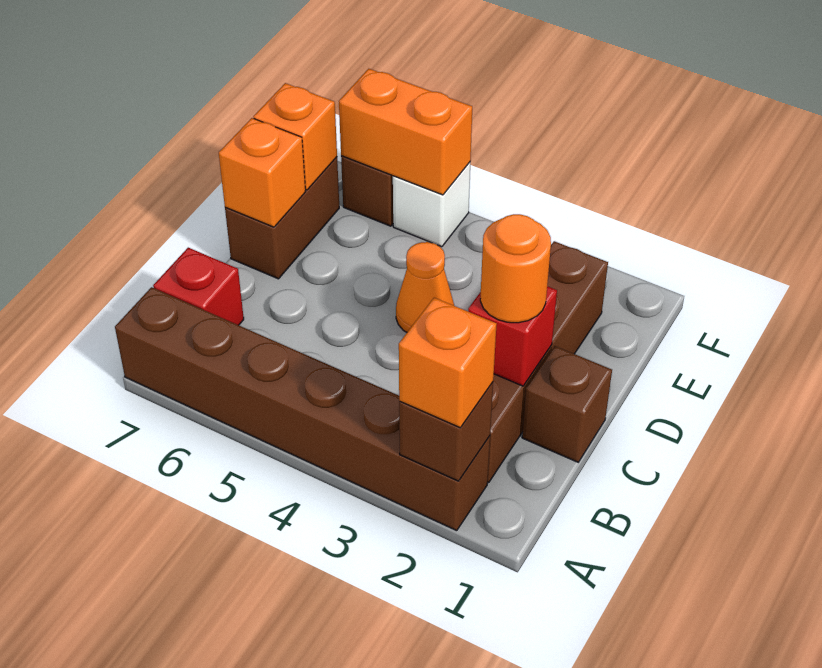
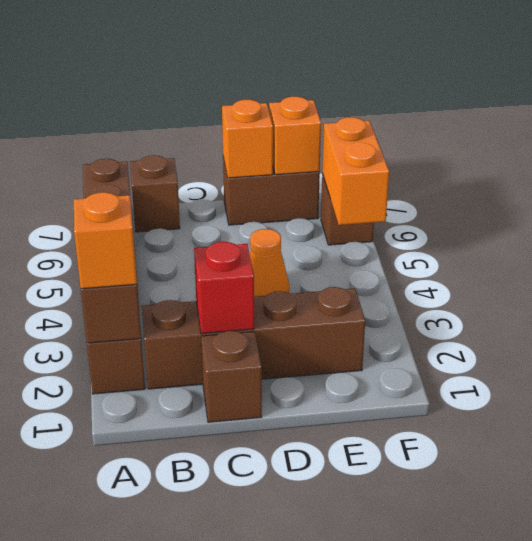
red brick B7 level 1 -> brown brick B7 level 1
orange round brick C2 level 3 -> none
white brick F5 level 1 -> none

